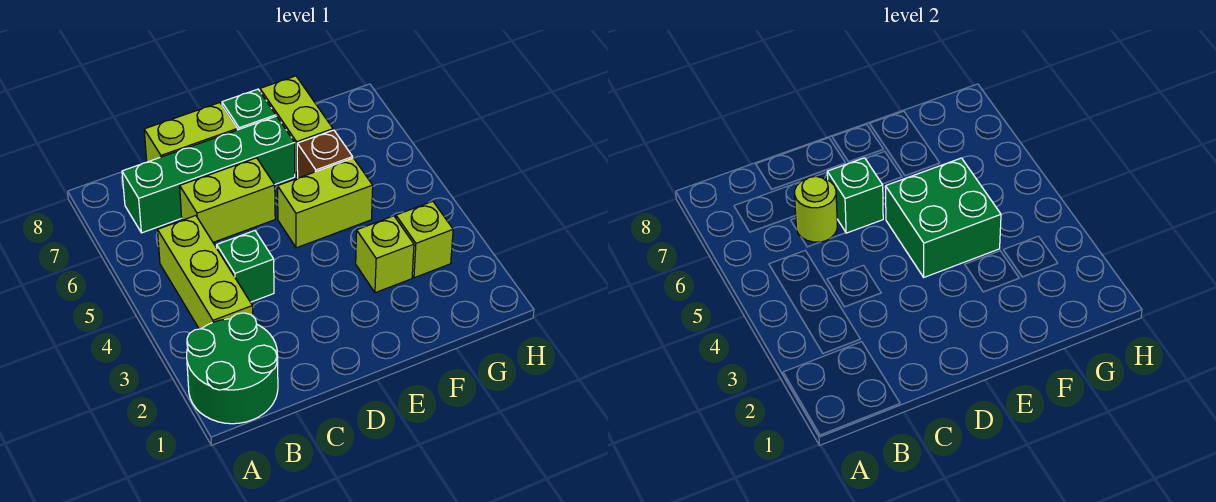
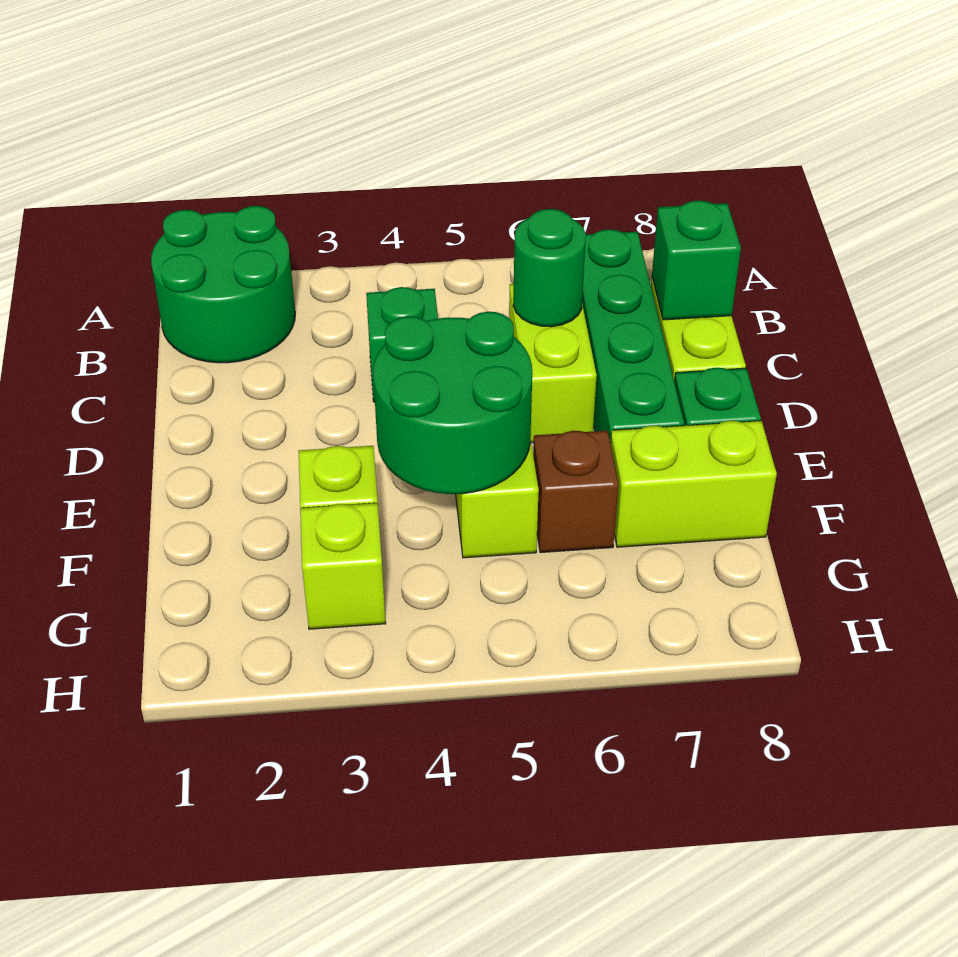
lime brick B3:B5 level 1 -> none
lime round brick C6 level 2 -> green round brick C6 level 2
green brick D6 level 2 -> green brick C8 level 2
green brick E4:F5 level 2 -> green round brick E4:F5 level 2

